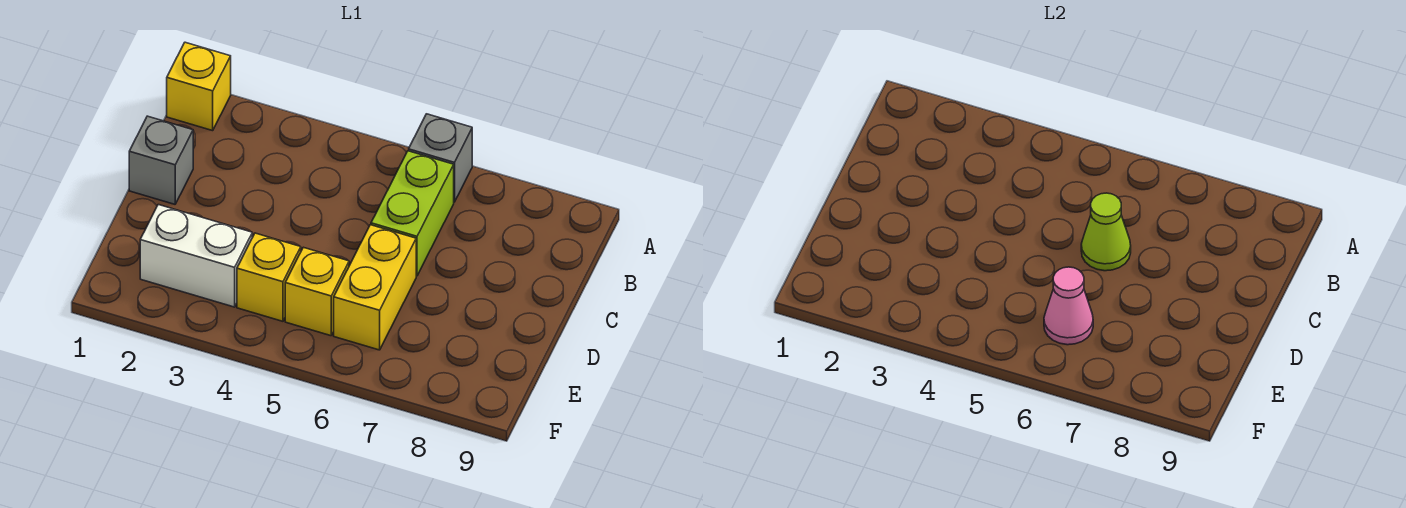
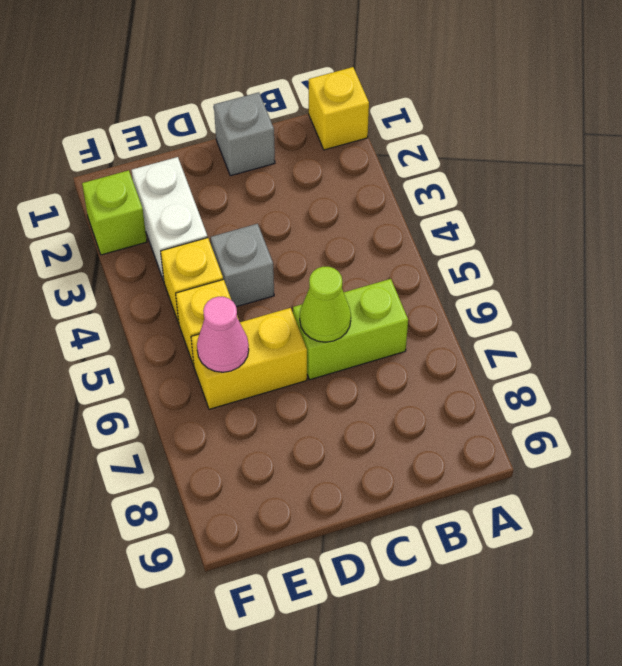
grey brick A6 level 1 -> grey brick D4 level 1
none -> lime brick F2 level 1

